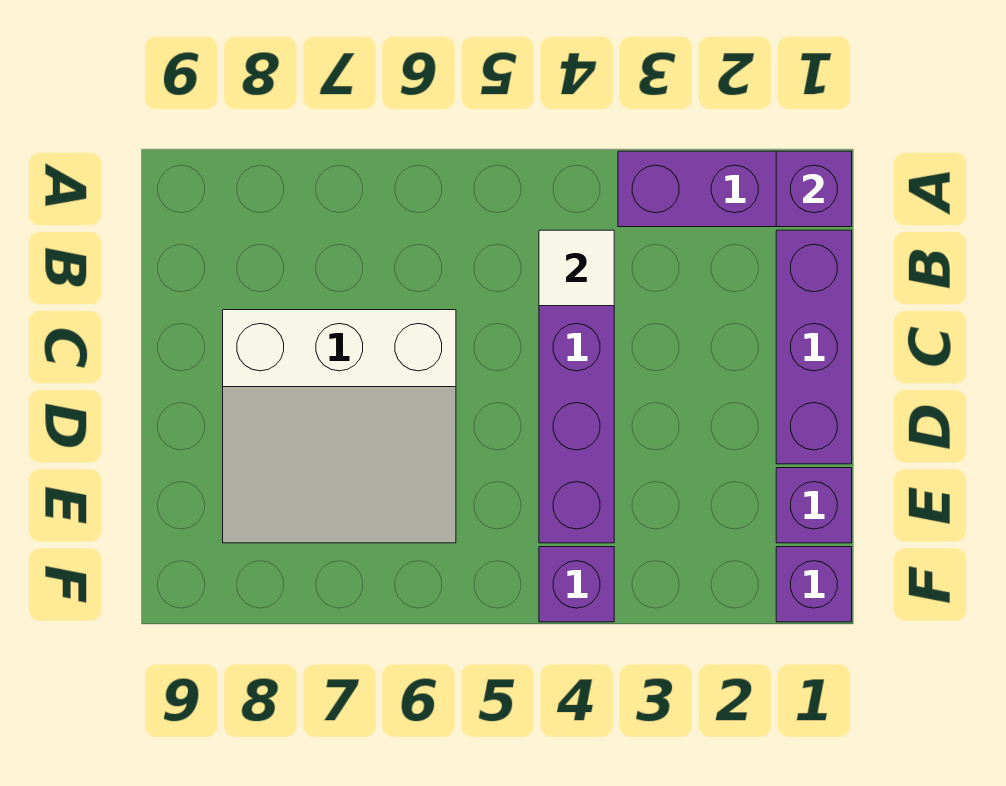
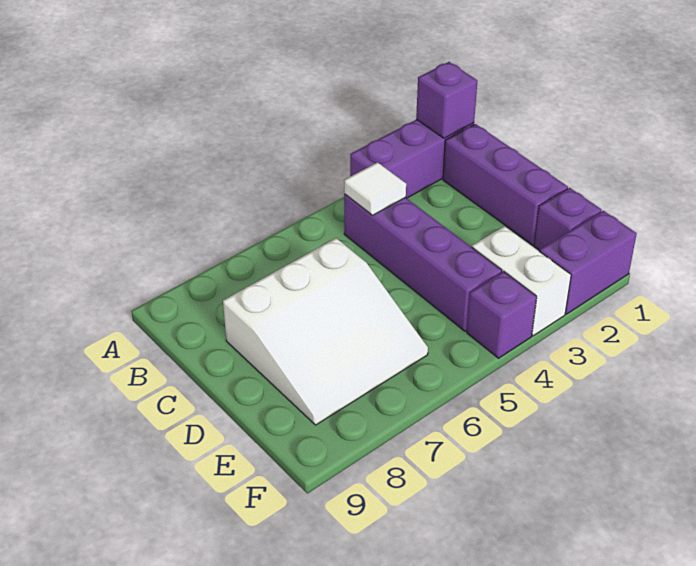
none -> white brick E3:F3 level 1
purple brick F1 level 1 -> purple brick F1:F2 level 1

